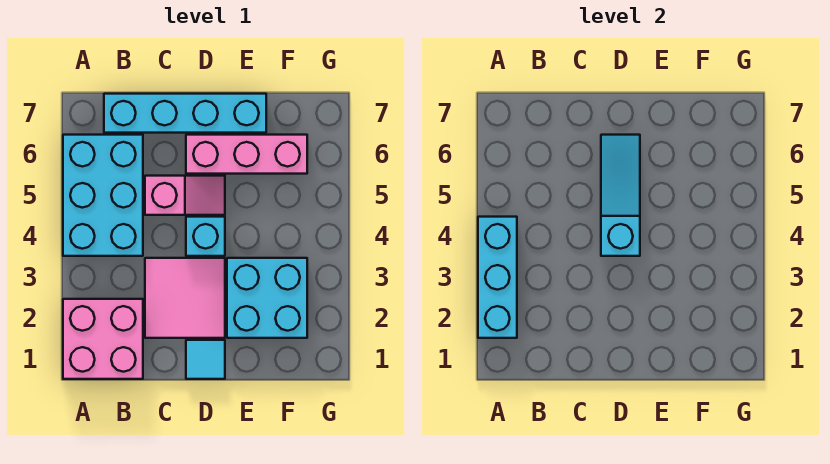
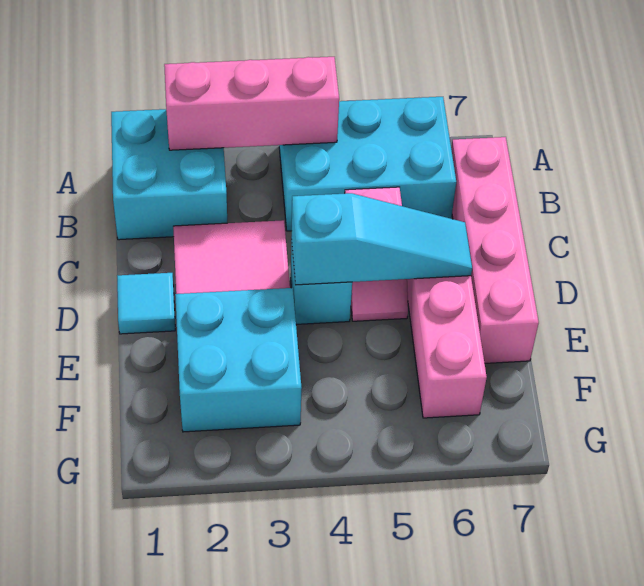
pink brick A1:B2 level 1 -> cyan brick A1:B2 level 1
cyan brick A2:A4 level 2 -> pink brick A2:A4 level 2
cyan brick B7:E7 level 1 -> pink brick B7:E7 level 1

